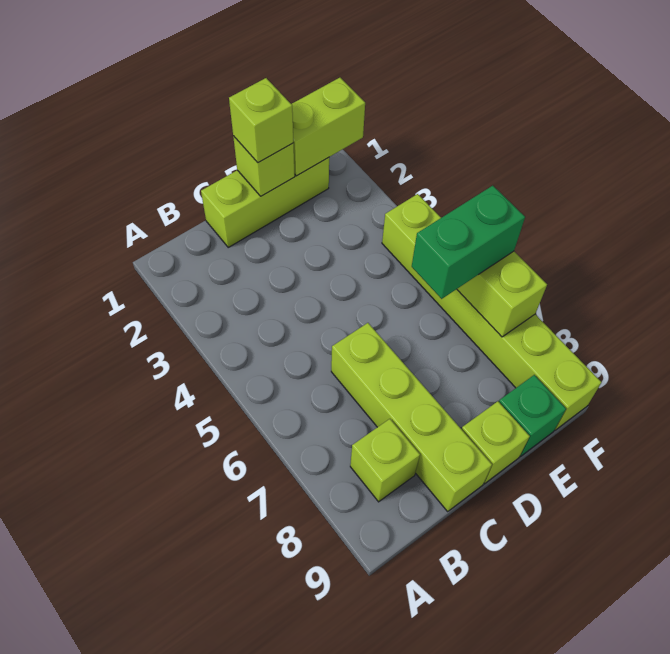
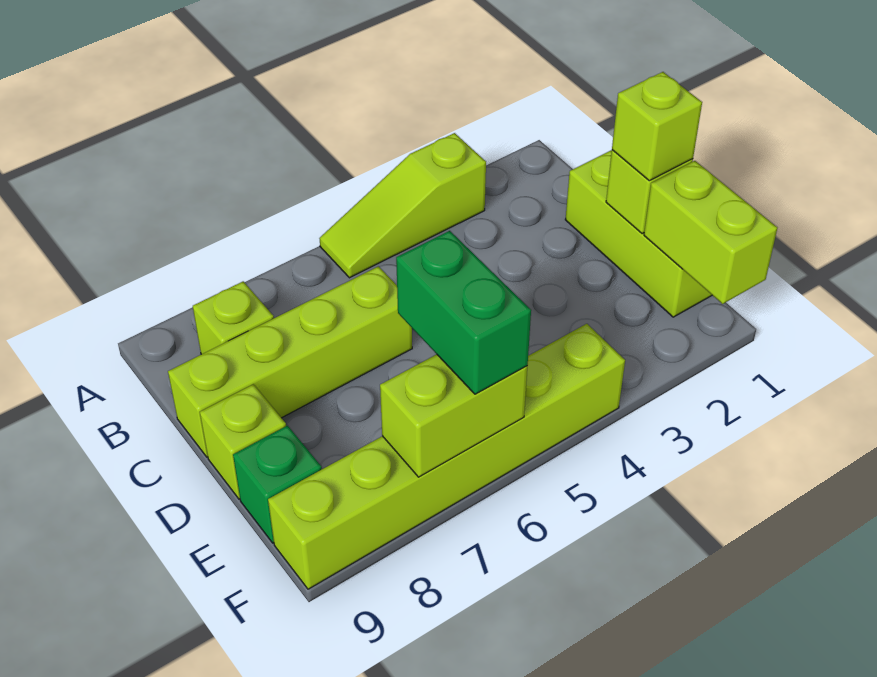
none -> lime slope A3:A5 level 1 top 3

